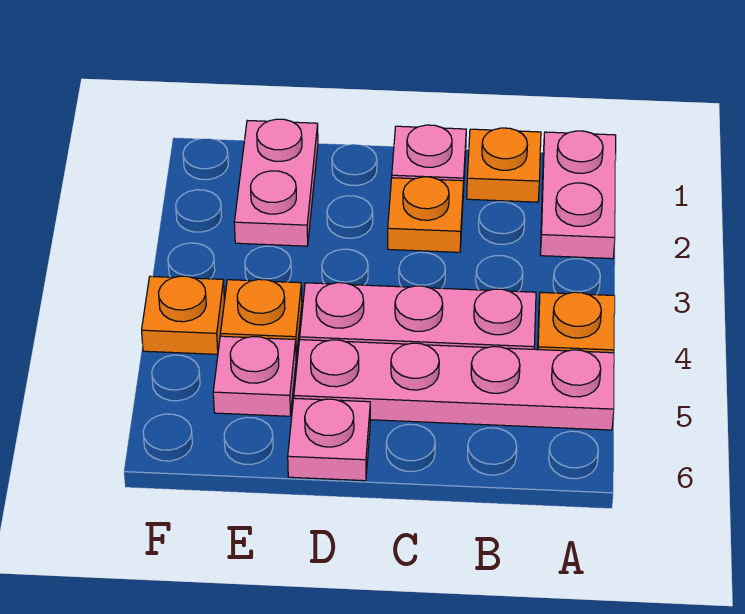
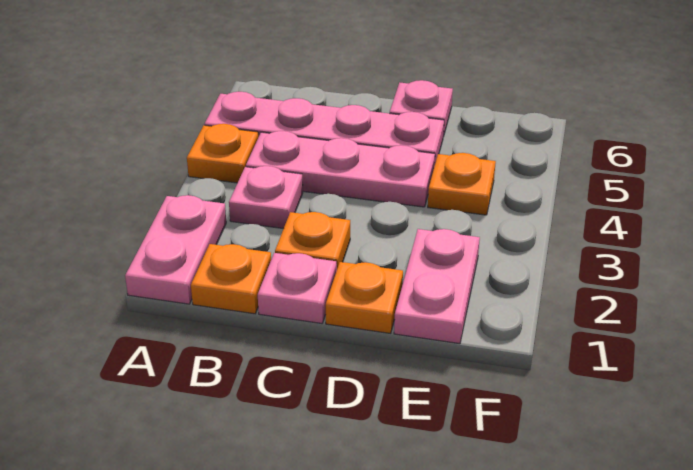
pink plate E5 level 1 -> pink plate B3 level 1
orange plate F4 level 1 -> orange plate D1 level 1

